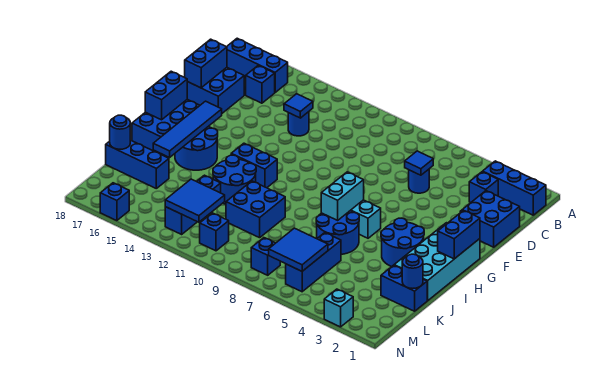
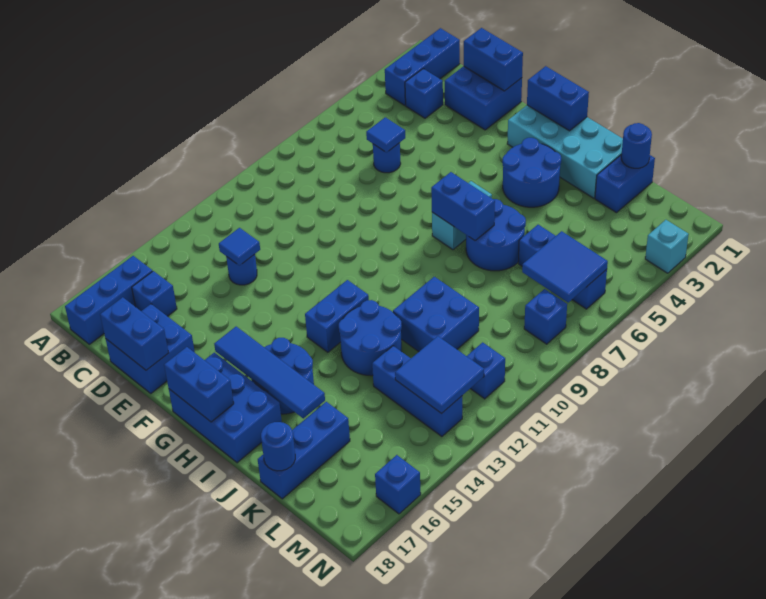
none -> blue brick D1:E1 level 2
cyan brick H7:I7 level 2 -> blue brick H7:I7 level 2

